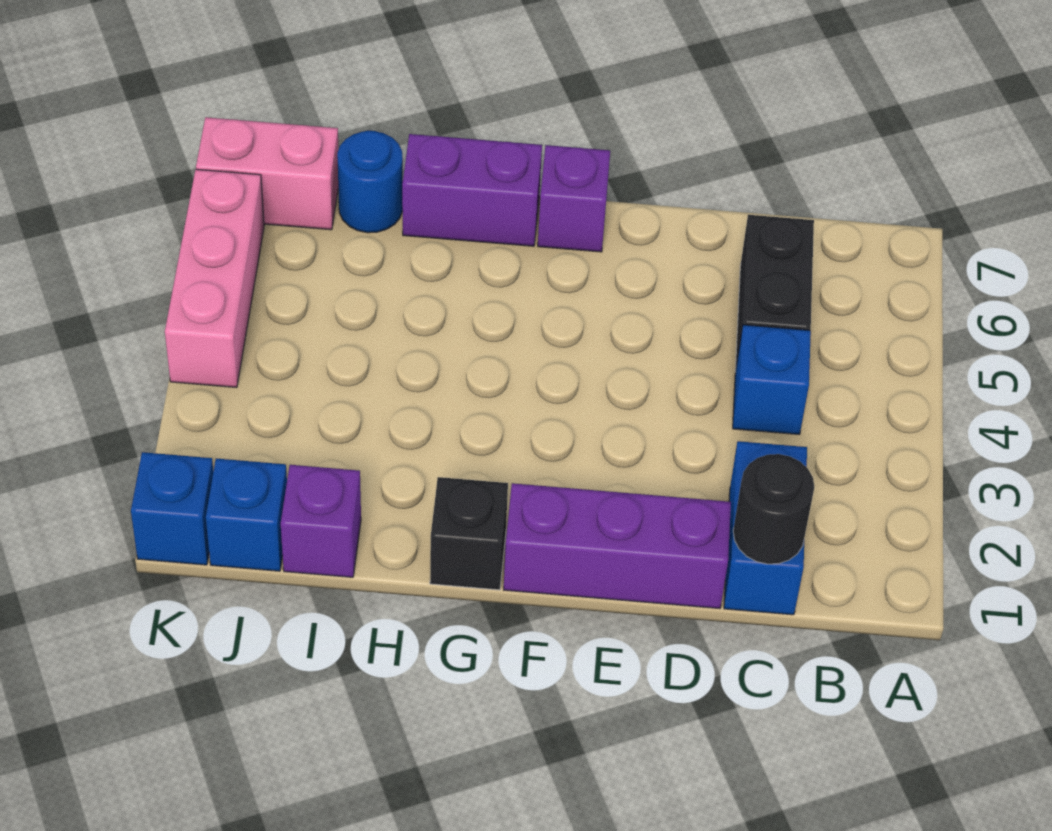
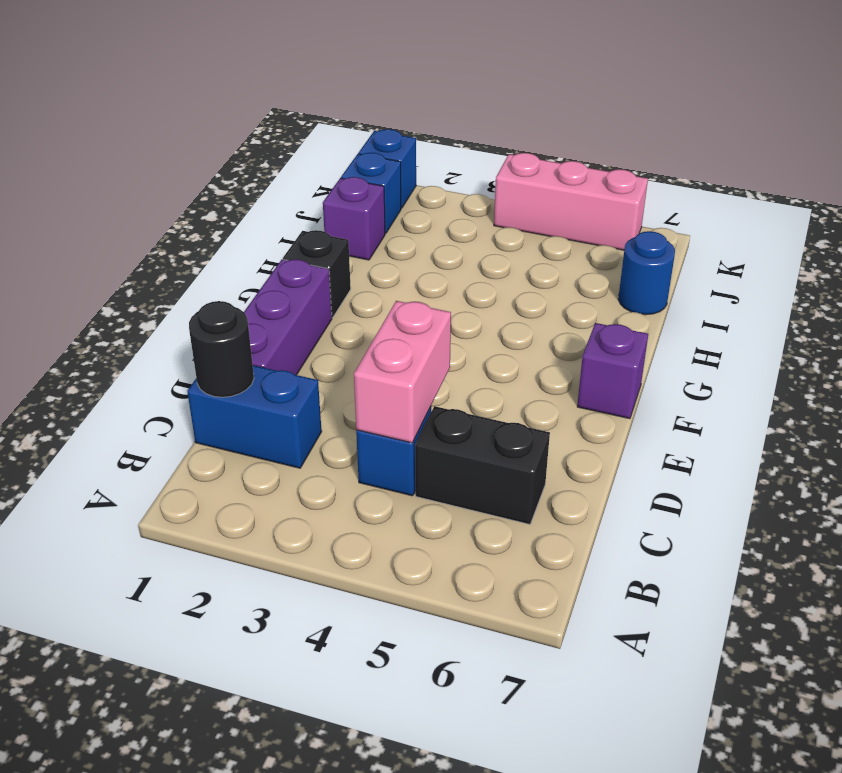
purple brick G7:H7 level 1 -> none
pink brick J7:K7 level 1 -> pink brick C4:D4 level 2

